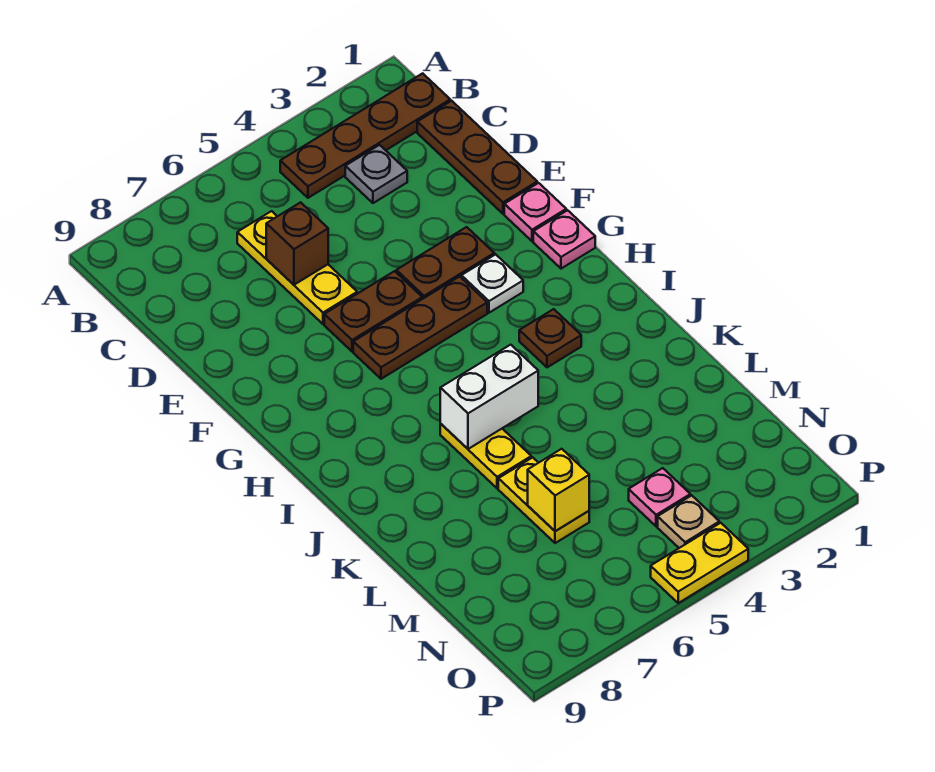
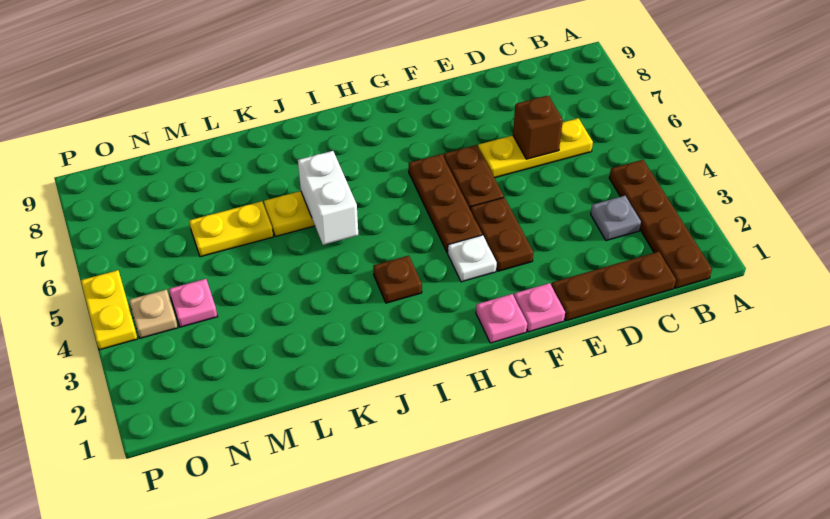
yellow brick M6 level 2 -> none

